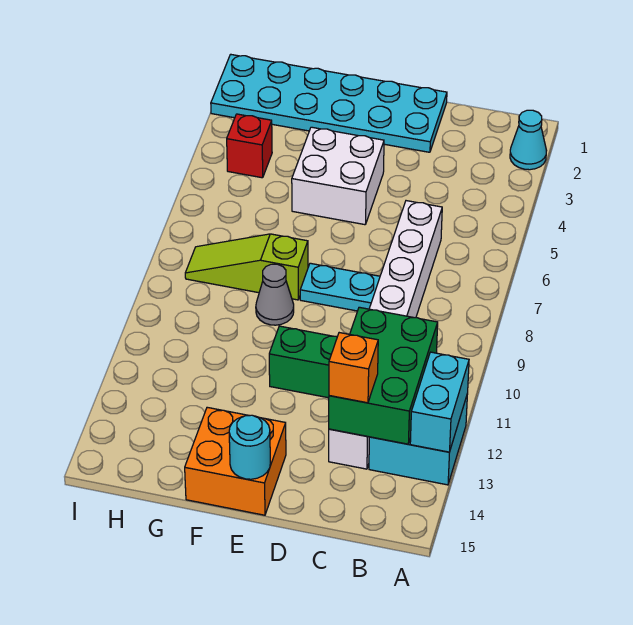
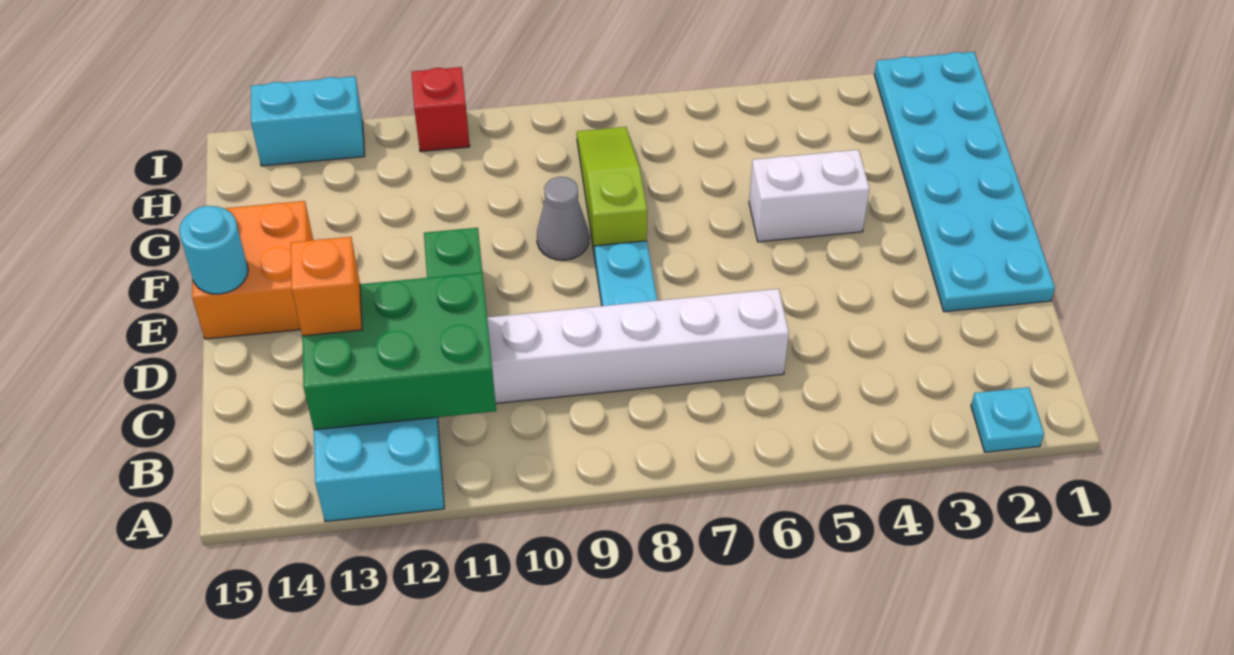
cyan cone A2 level 1 -> cyan plate A2 level 1
cyan brick A12:A13 level 2 -> cyan brick I13:I14 level 1
white brick E4:F5 level 1 -> white brick F4:F5 level 1
red brick H4 level 1 -> red brick I11 level 1

